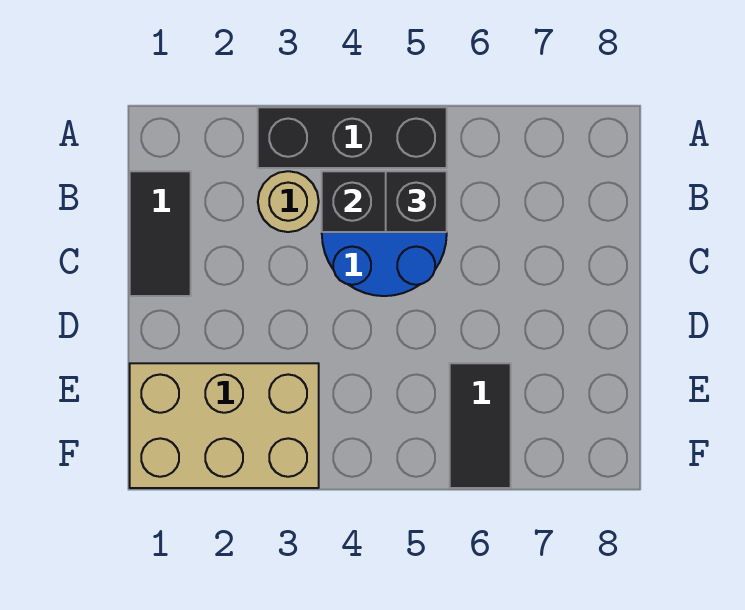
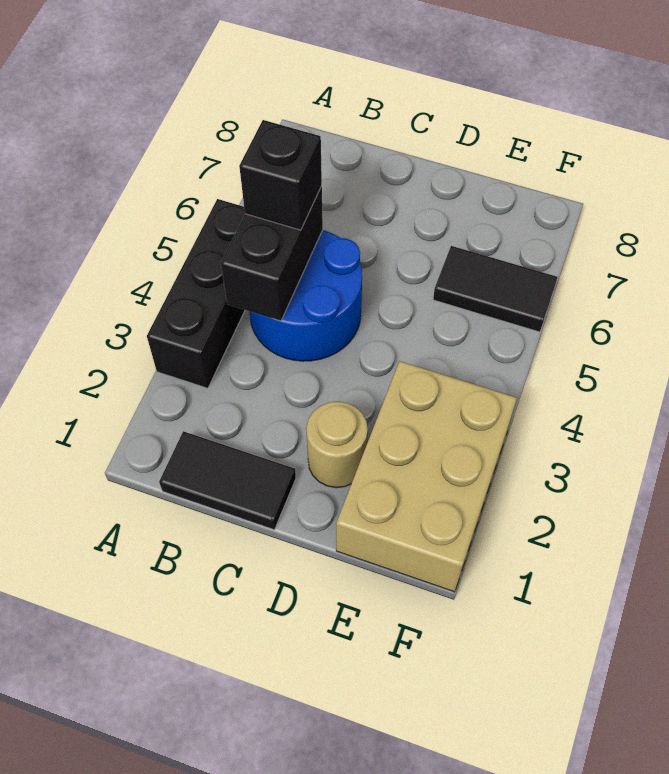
tan round brick B3 level 1 -> tan round brick D2 level 1

